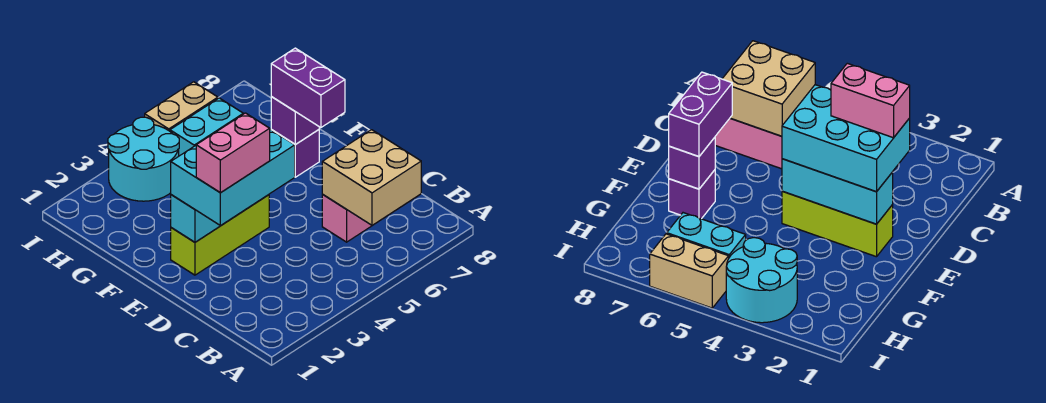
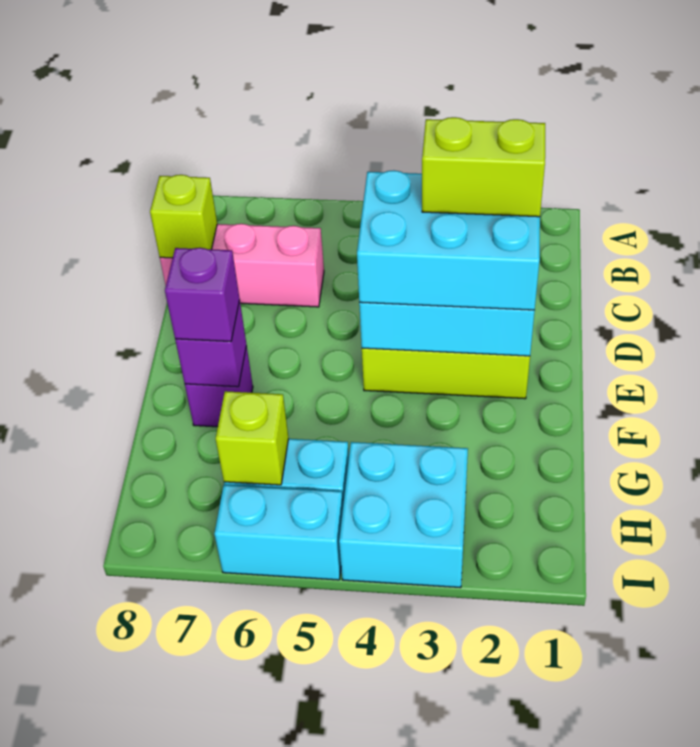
tan brick B6:C7 level 2 -> none
none -> lime brick C8 level 2
pink brick D2:D3 level 4 -> lime brick D2:D3 level 4
purple brick E7:F7 level 3 -> purple brick F7 level 3
cyan round brick H3:I4 level 1 -> cyan brick H3:I4 level 1
none -> lime brick H6 level 2
tan brick I5:I6 level 1 -> cyan brick I5:I6 level 1

